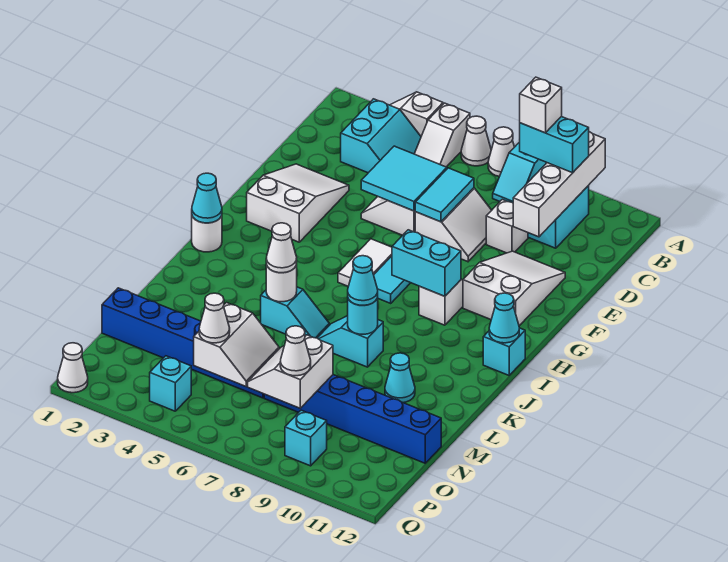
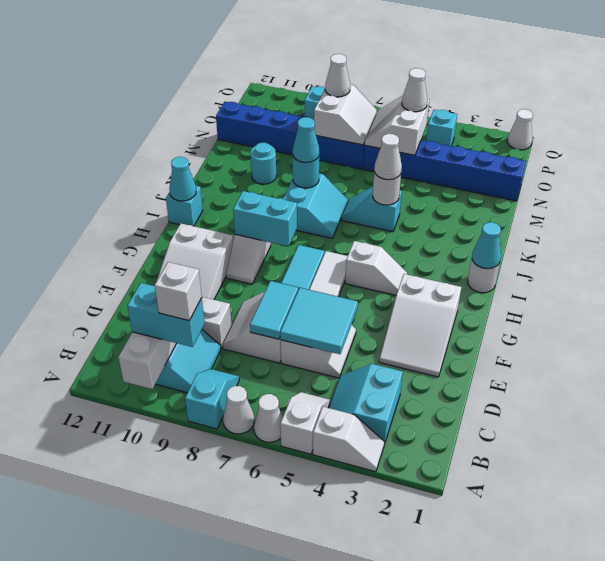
none -> white slope H4:H5 level 1 top 5
cyan slope K7:K8 level 1 top 8 -> cyan slope J7:K8 level 1 top 8
cyan cone L10 level 1 -> cyan round brick L10 level 1

